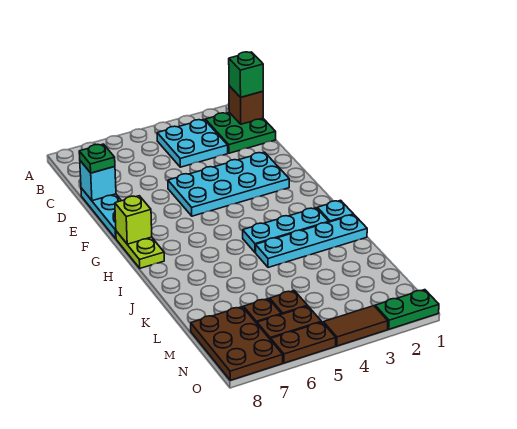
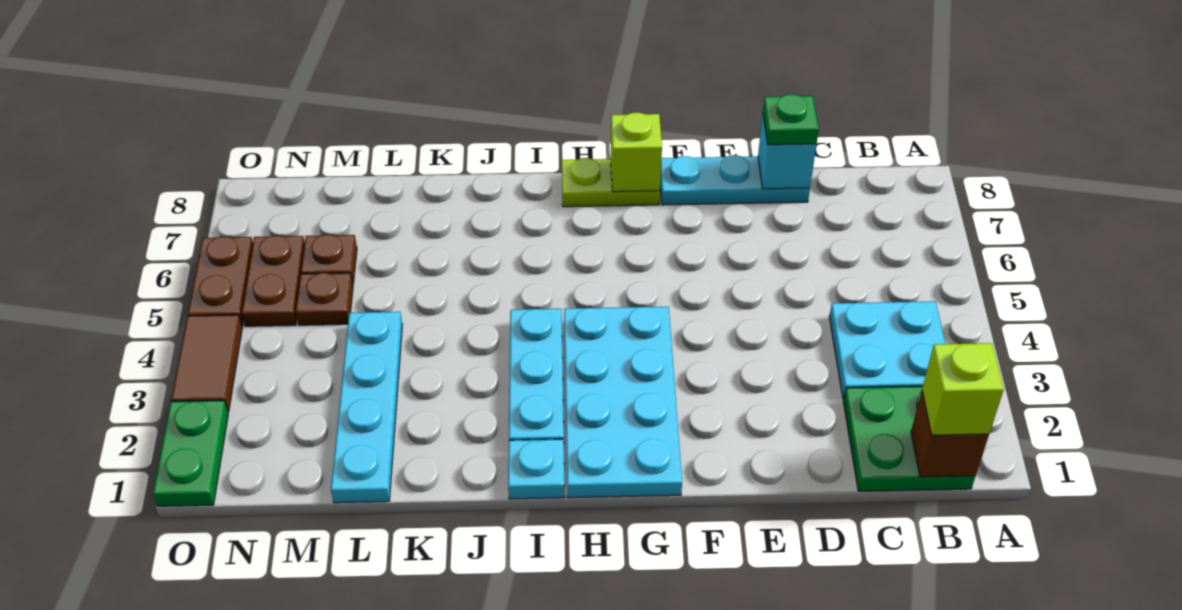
green brick B1 level 3 -> lime brick B1 level 3
cyan plate E2:F5 level 1 -> cyan plate G1:H4 level 1
cyan plate J1:J4 level 1 -> cyan plate L1:L4 level 1
brown plate M7:O8 level 1 -> none

